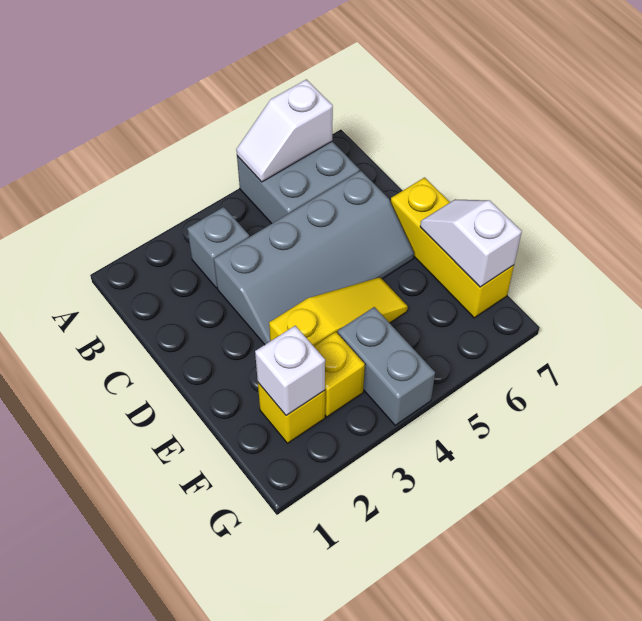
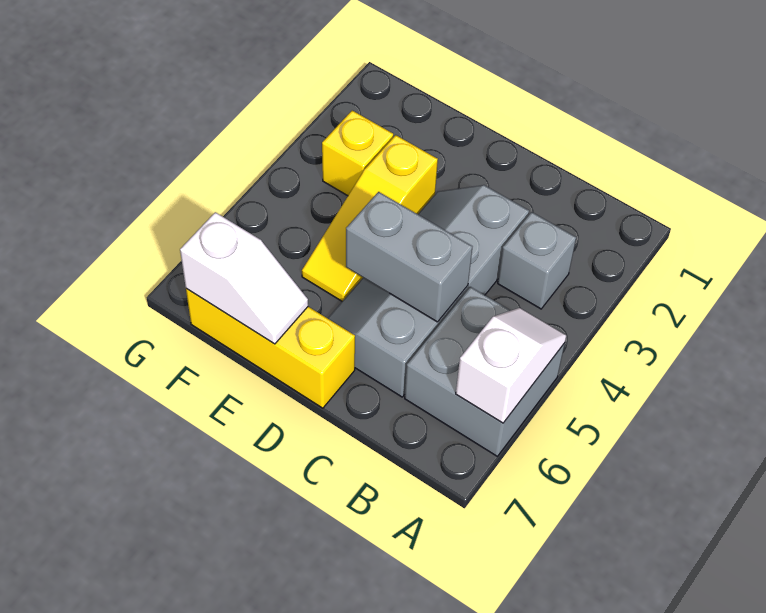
yellow brick F2 level 1 -> none
white brick F2 level 2 -> none
grey brick F4:G4 level 1 -> grey brick C5:D5 level 2

